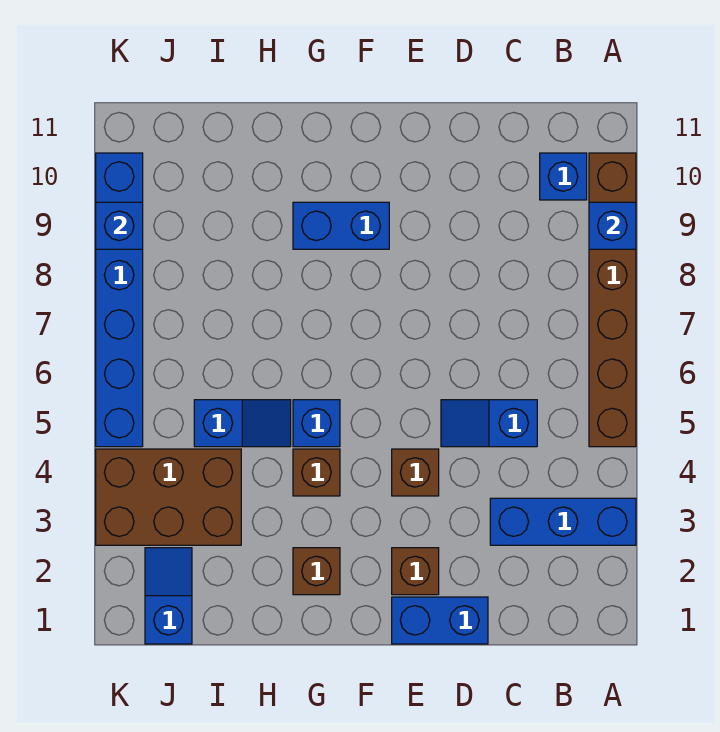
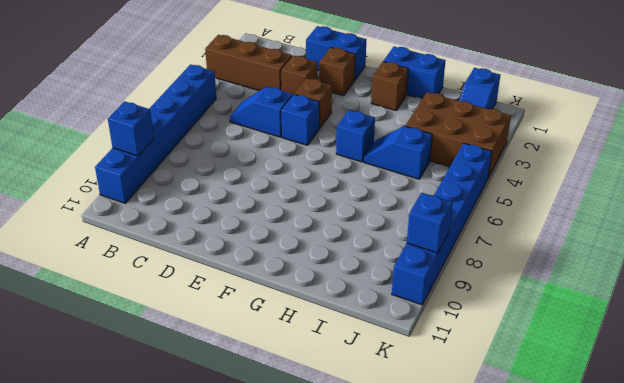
blue brick A3:C3 level 1 -> brown brick A3:C3 level 1
brown brick A5:A10 level 1 -> blue brick A5:A10 level 1
blue brick B10 level 1 -> blue brick E5 level 1
blue slope C5:D5 level 1 top C -> blue slope C5:D5 level 1 top D
blue brick F9:G9 level 1 -> blue brick G1:H1 level 1
brown brick G4 level 1 -> brown brick D3 level 1

